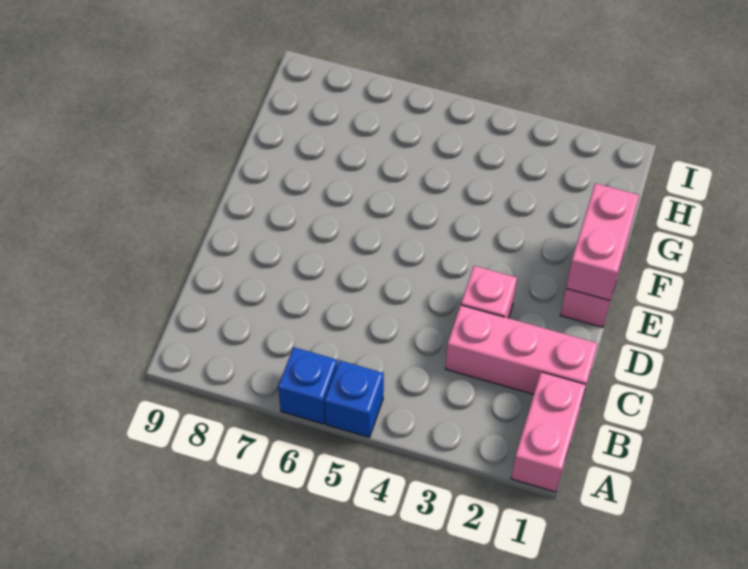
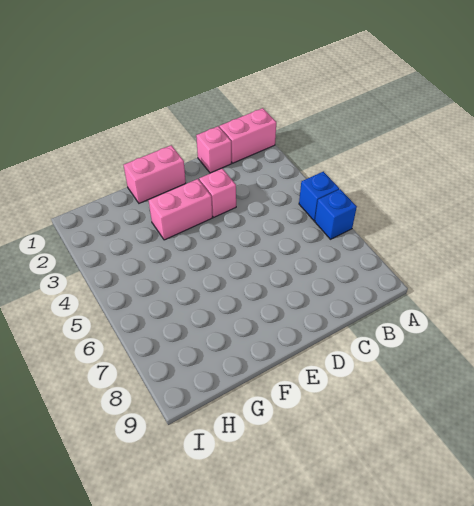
pink brick C1:C3 level 1 -> pink brick C1 level 1
pink brick E1:F1 level 2 -> pink brick E3:F3 level 1

